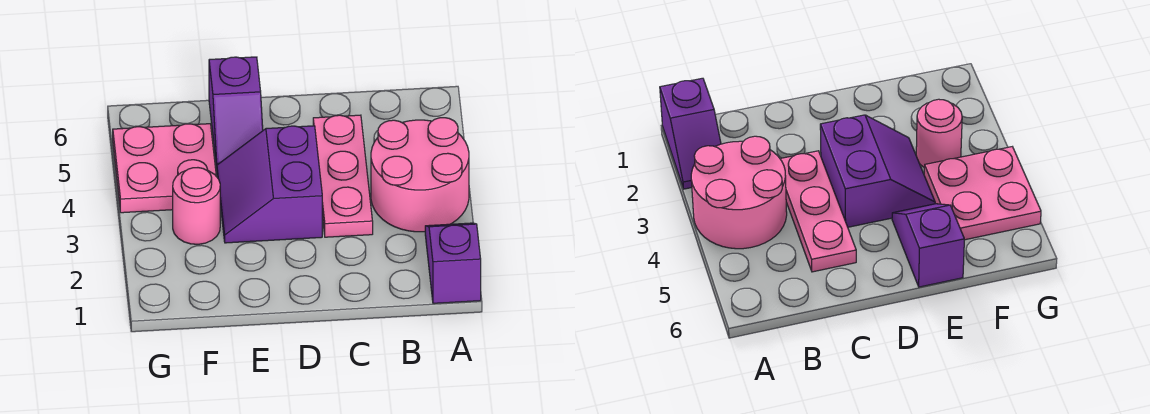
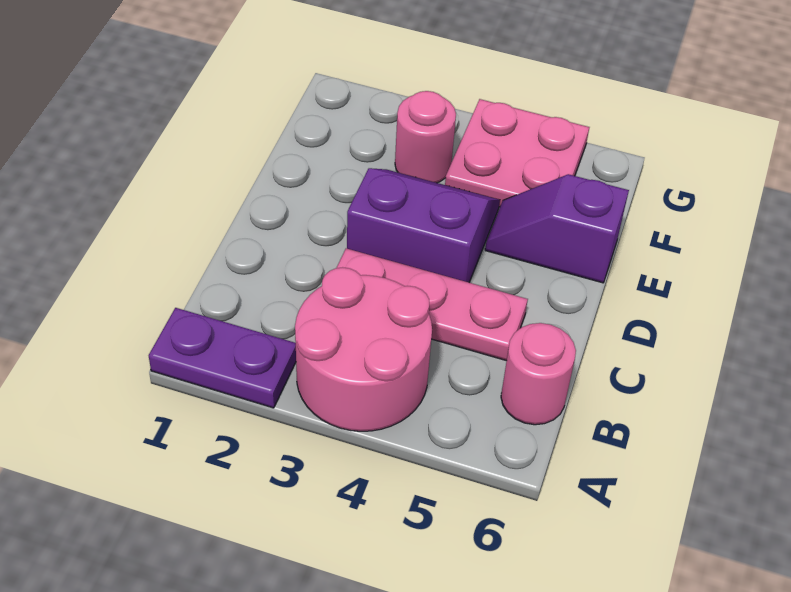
purple slope A1:A2 level 1 top 1 -> purple plate A1:A2 level 1
none -> pink round brick B6 level 1

